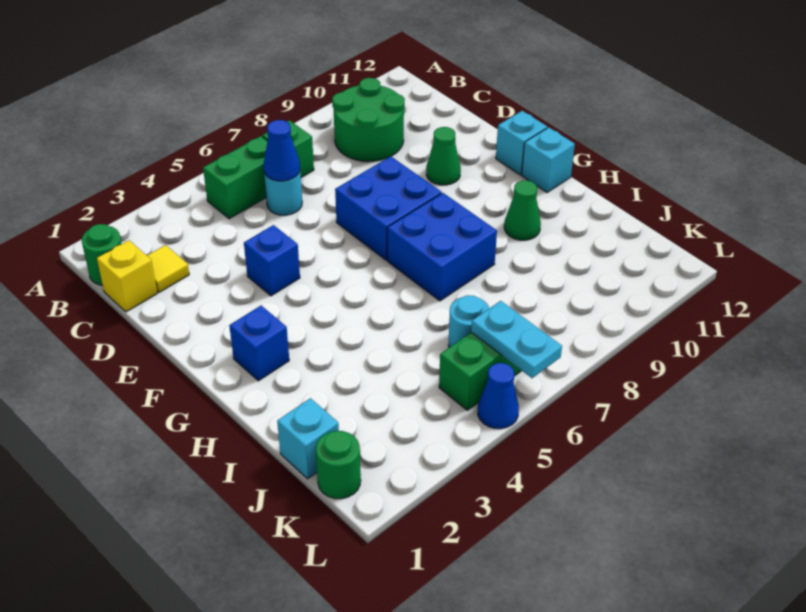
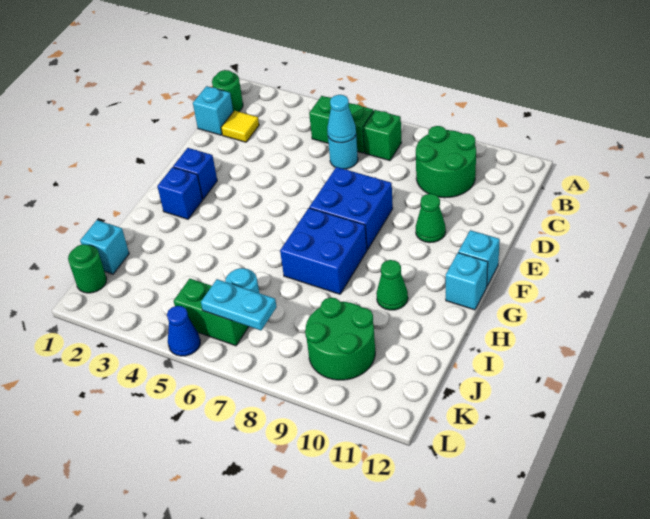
yellow brick C1 level 1 -> cyan brick C1 level 1
blue cone C6 level 2 -> cyan cone C6 level 2
blue brick E4 level 1 -> blue brick F2 level 1
none -> green round brick J9:K10 level 1
cyan plate K6:L6 level 2 -> cyan plate K6:K7 level 2

